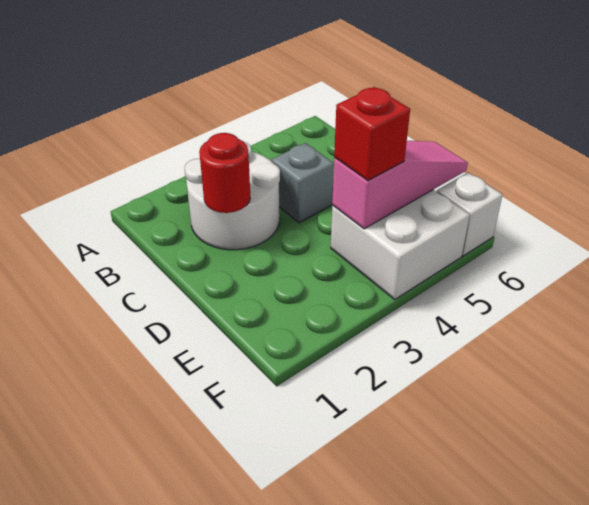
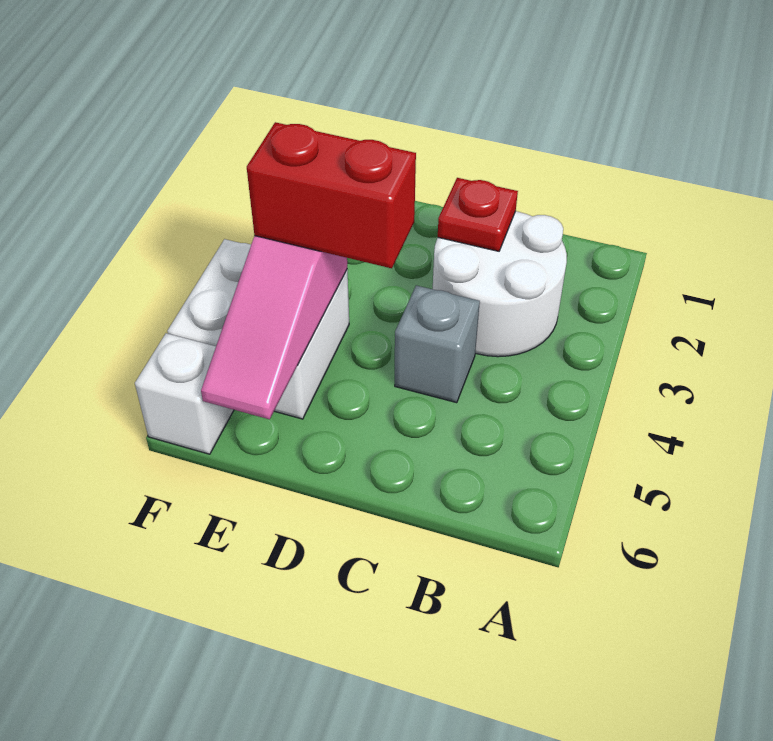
red round brick C2 level 2 -> red plate C2 level 2
red brick E4 level 3 -> red brick D4:E4 level 3

